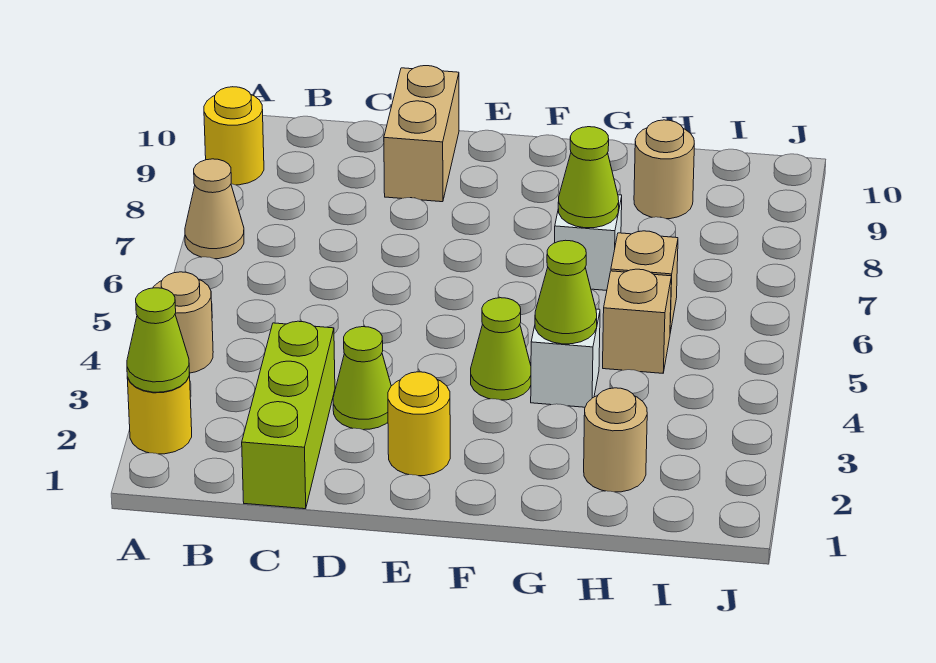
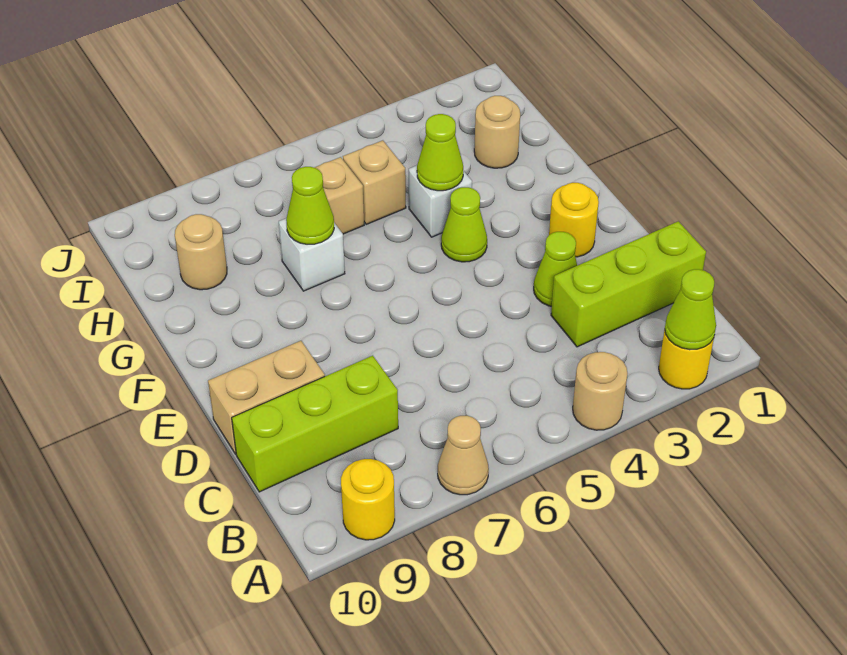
none -> lime brick C8:C10 level 1

